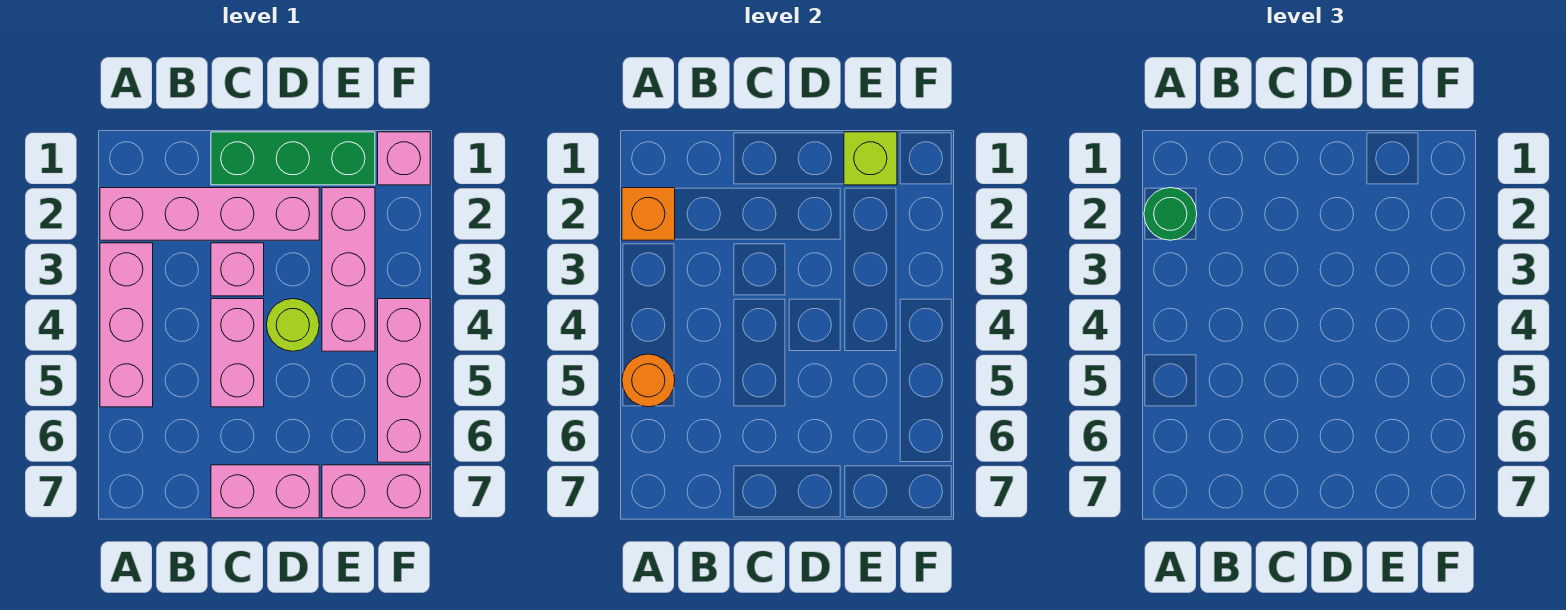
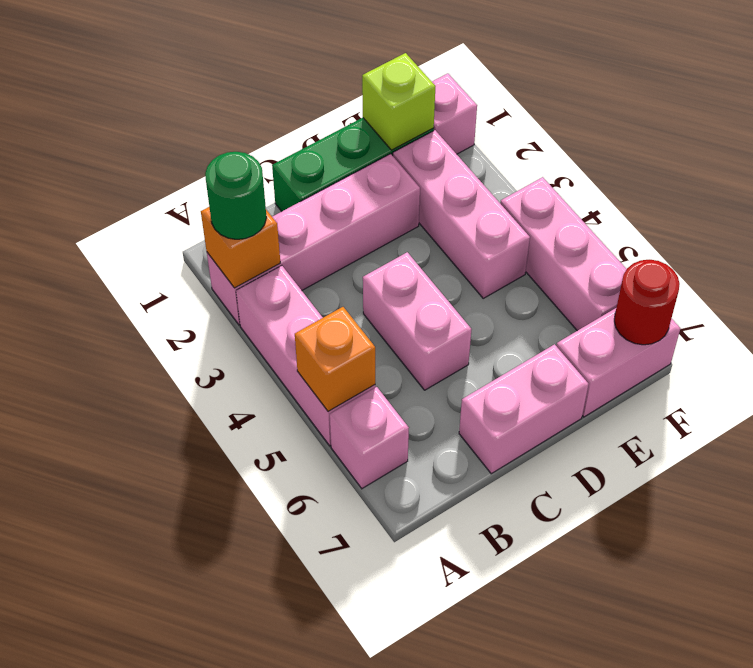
orange round brick A5 level 2 -> orange brick A5 level 2
pink brick C3 level 1 -> pink brick A6 level 1
lime round brick D4 level 1 -> none
none -> red round brick F7 level 2

